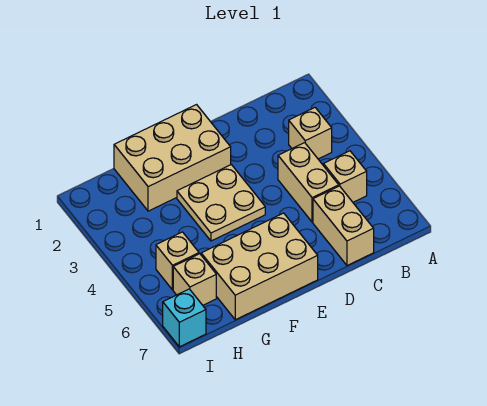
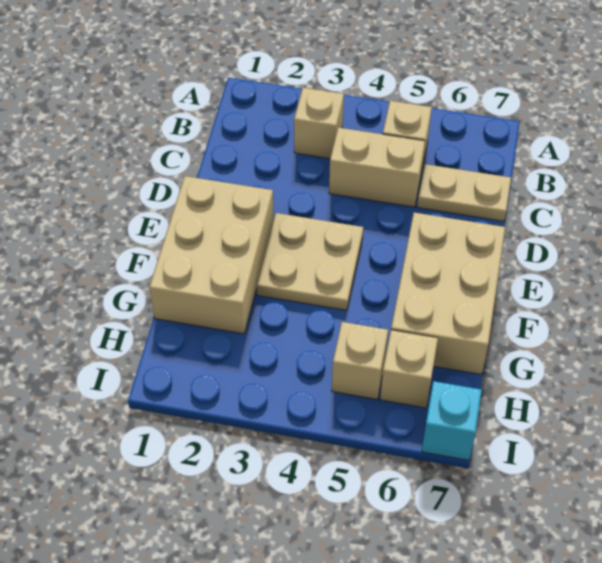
tan brick C6:C7 level 1 -> tan plate C6:C7 level 1

